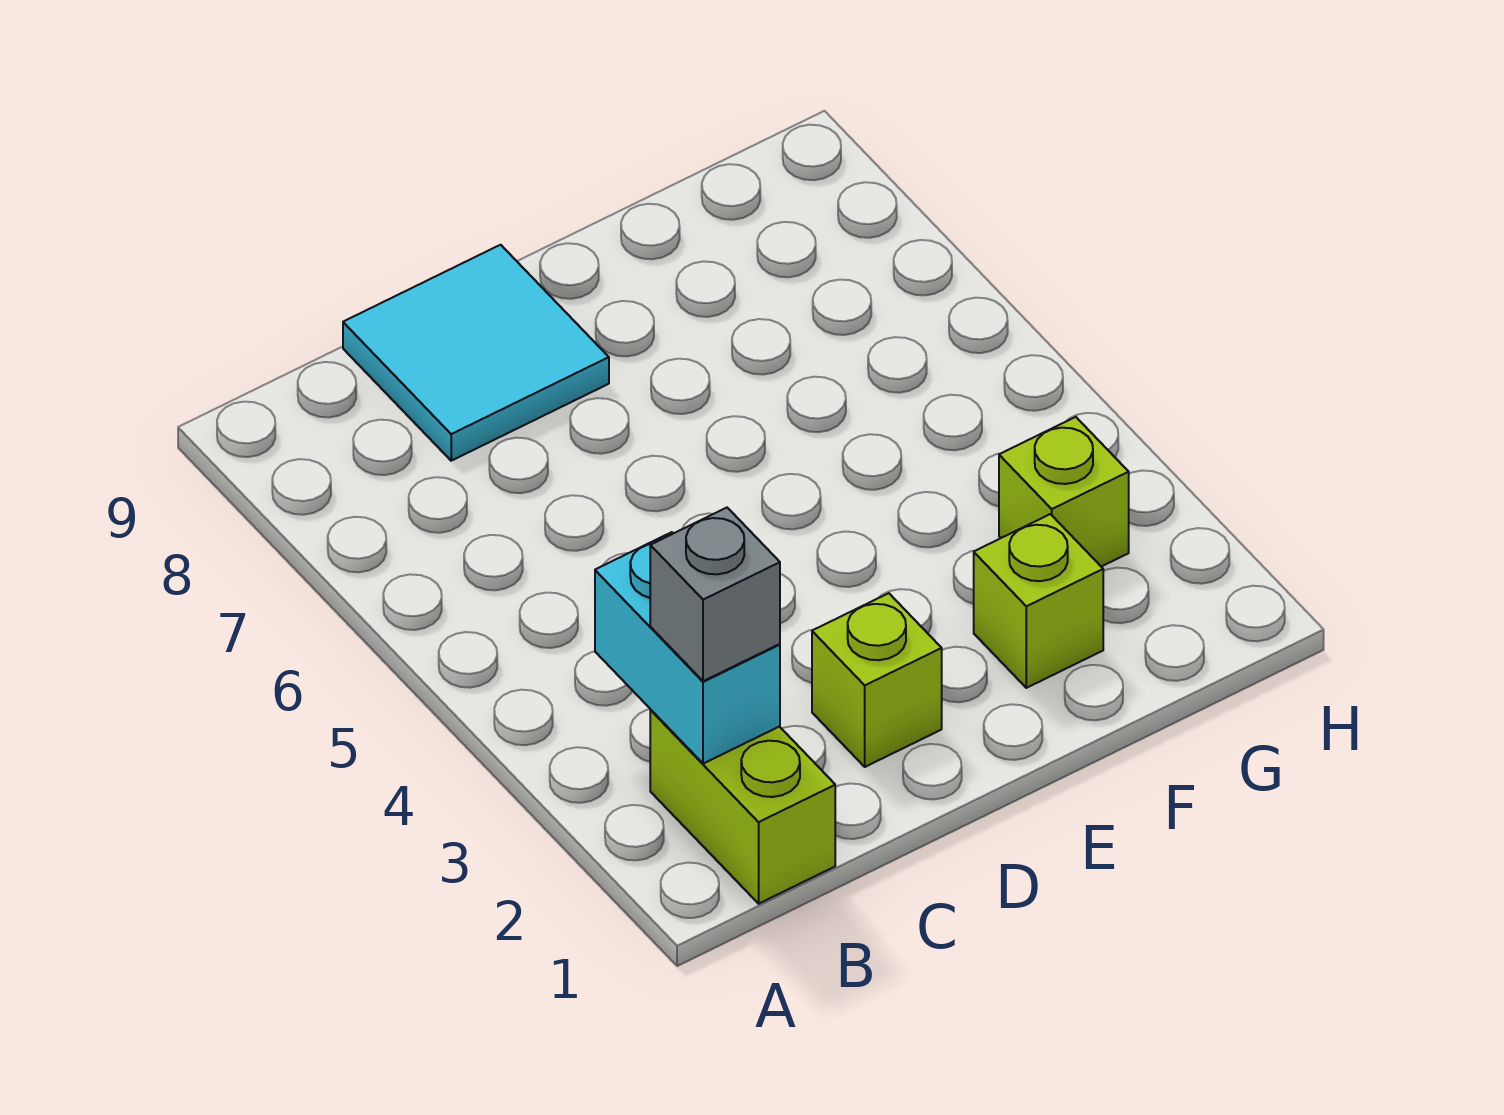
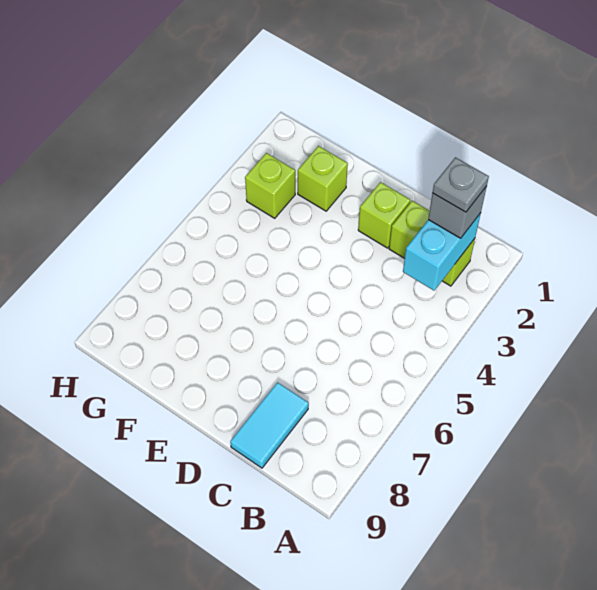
lime brick B1:B2 level 1 -> lime brick B2:C2 level 1
none -> grey plate B2 level 4
cyan tile C8:D9 level 1 -> cyan tile C8:C9 level 1

